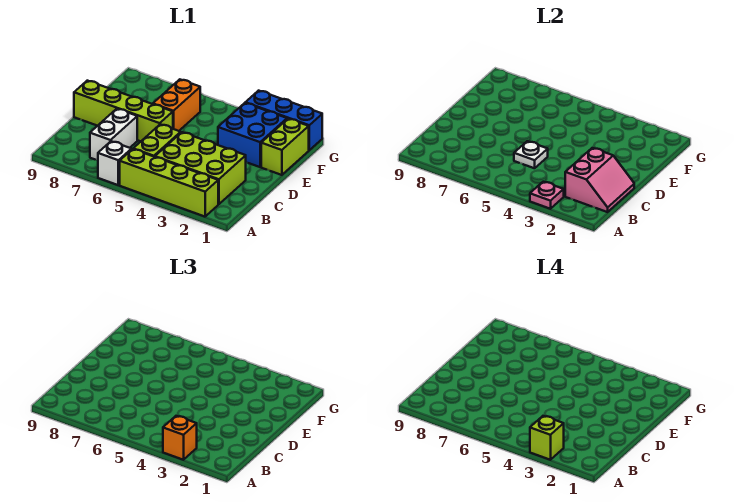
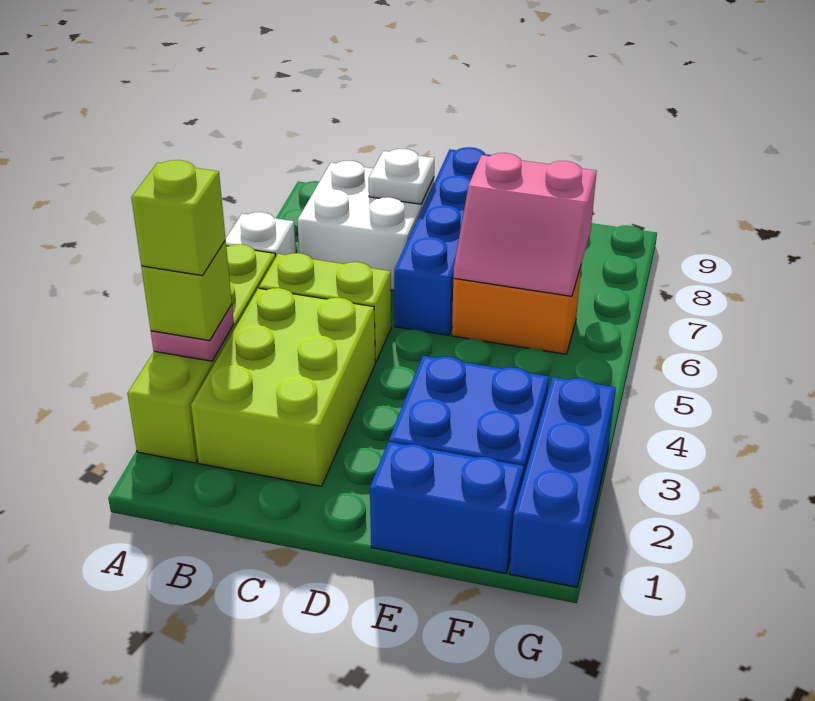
orange brick A3 level 3 -> lime brick A3 level 3
pink slope B1:C2 level 2 top 2 -> pink slope E6:F7 level 2 top 7
white brick B7:C7 level 1 -> white brick B7:C8 level 1
white plate C5 level 2 -> white plate C8 level 2
lime brick D6:D9 level 1 -> blue brick D6:D9 level 1
lime brick E1:F1 level 1 -> blue brick E1:F1 level 1

